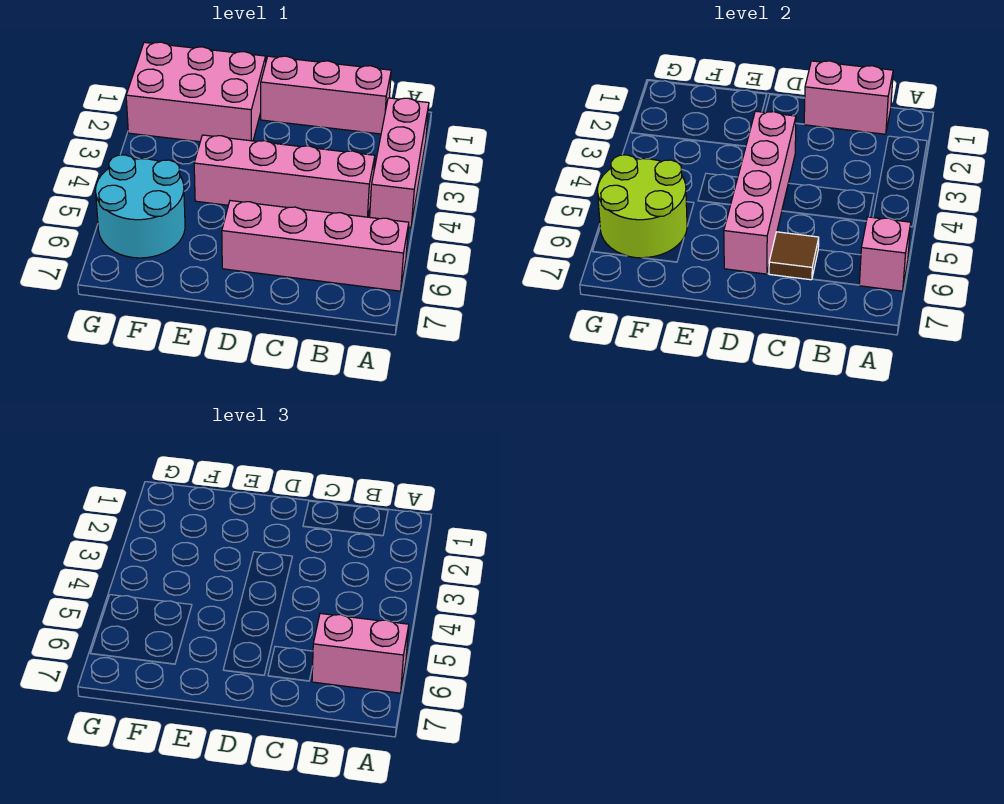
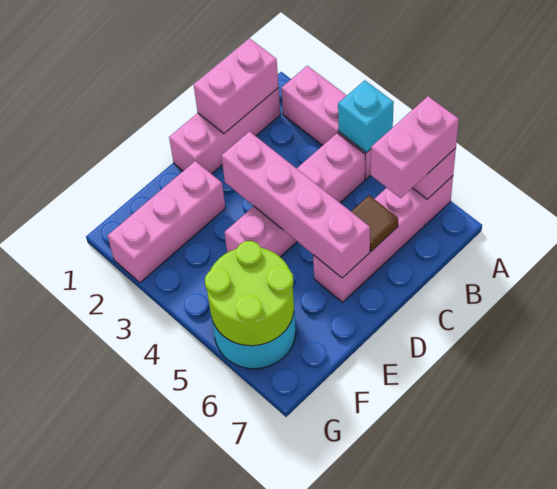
none -> cyan brick A4 level 2
pink brick E1:G2 level 1 -> pink brick E2:G2 level 1

